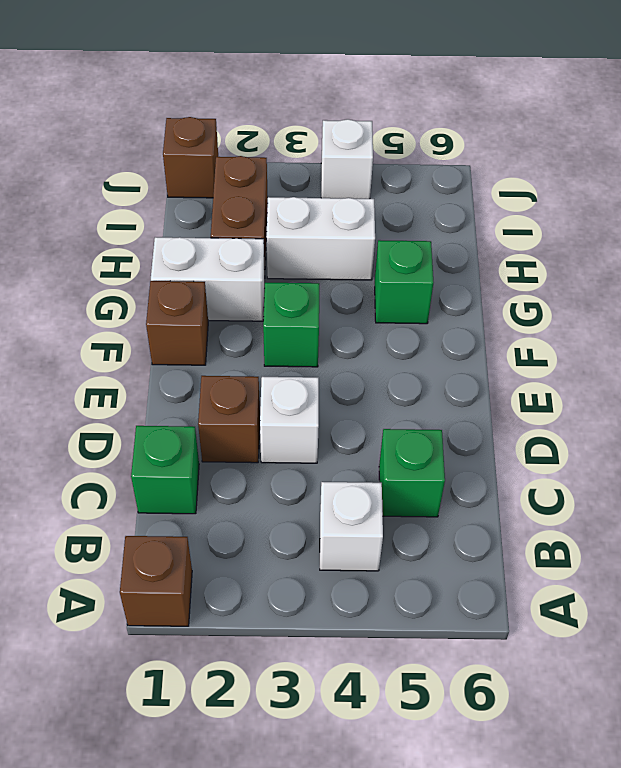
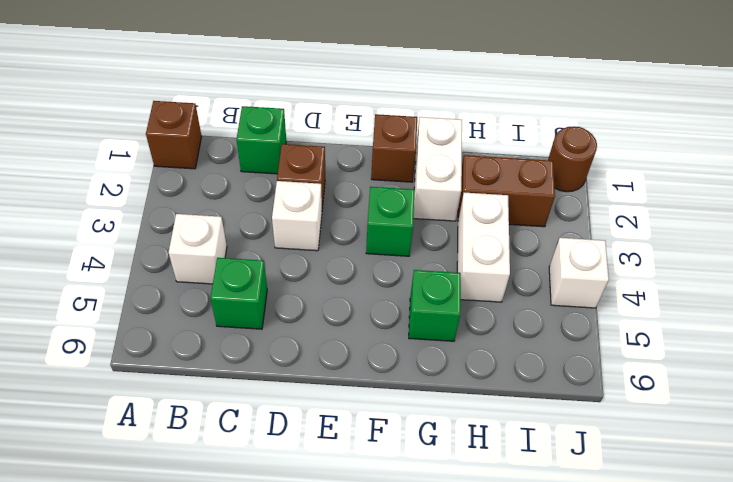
brown brick J1 level 1 -> brown round brick J1 level 1

